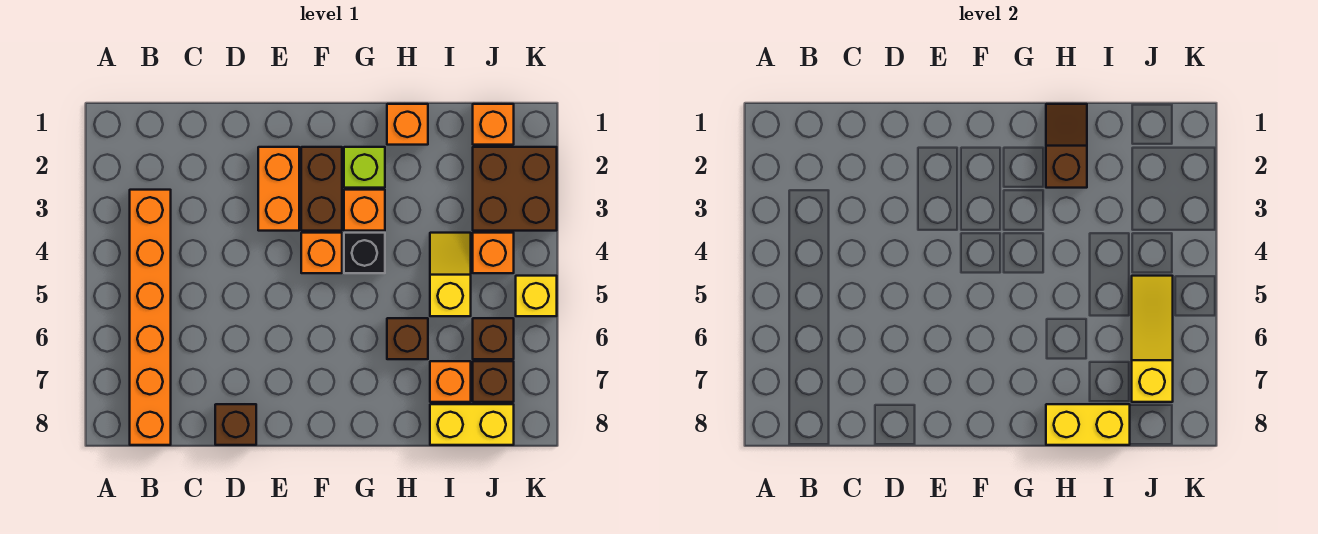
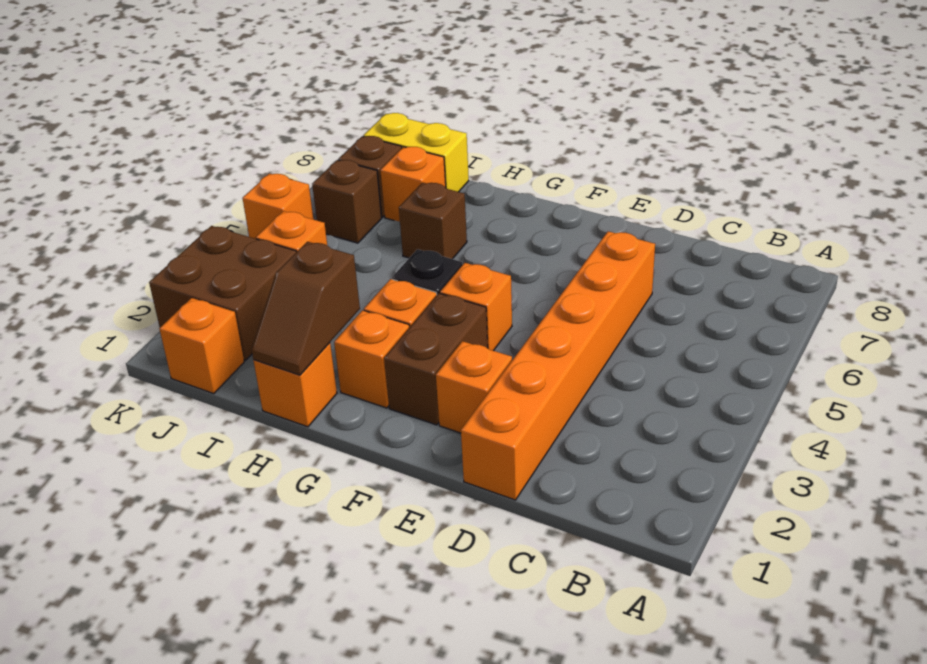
orange brick B3:B8 level 1 -> orange brick D1:D6 level 1
brown brick D8 level 1 -> none
orange brick E2:E3 level 1 -> orange brick E2 level 1
lime brick G2 level 1 -> orange brick G2 level 1
yellow brick H8:I8 level 2 -> none
yellow slope I4:I5 level 1 top 5 -> none
yellow slope J5:J7 level 2 top 7 -> none
yellow brick K5 level 1 -> orange brick K5 level 1

